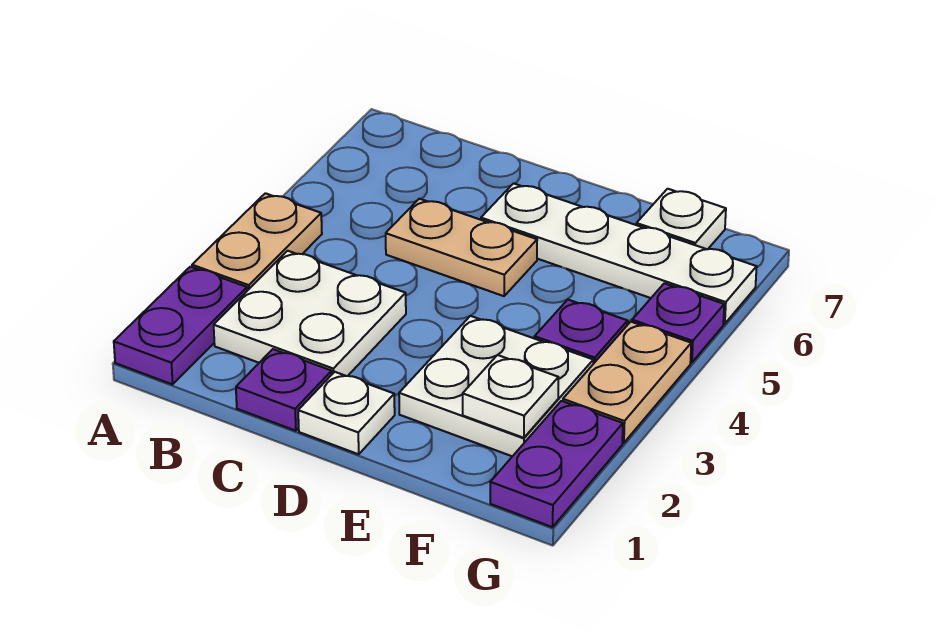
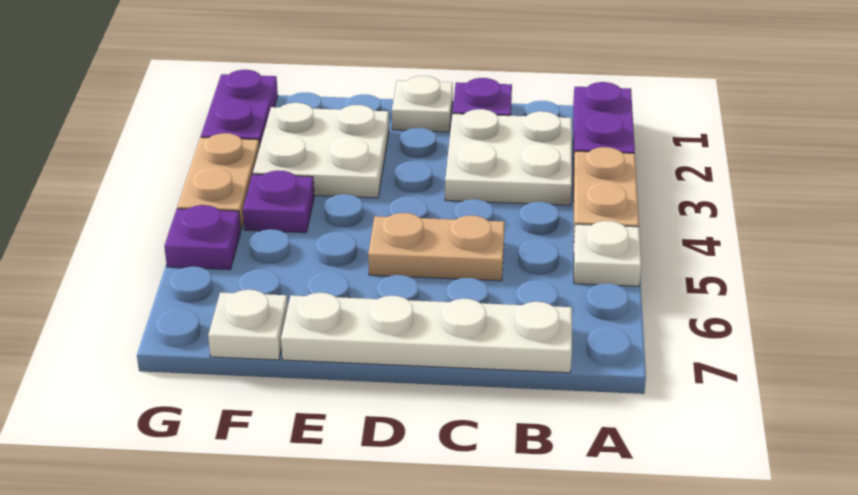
white plate D6:G6 level 1 -> white plate B7:E7 level 1
white plate F2 level 2 -> white plate A5 level 1

